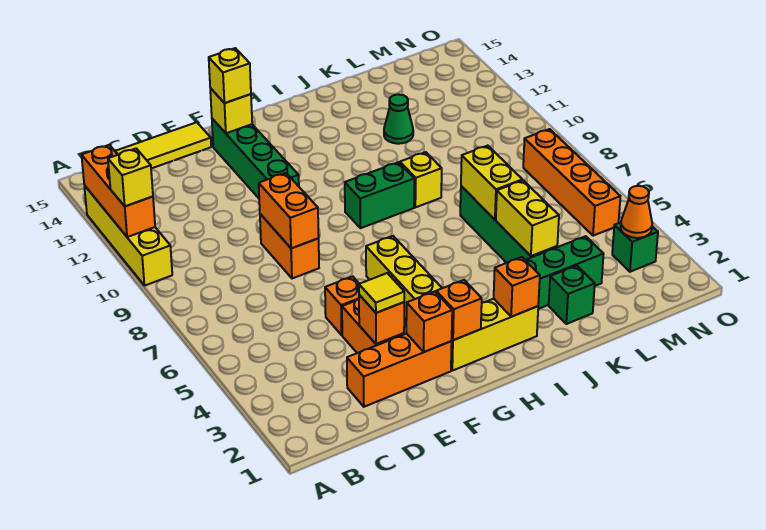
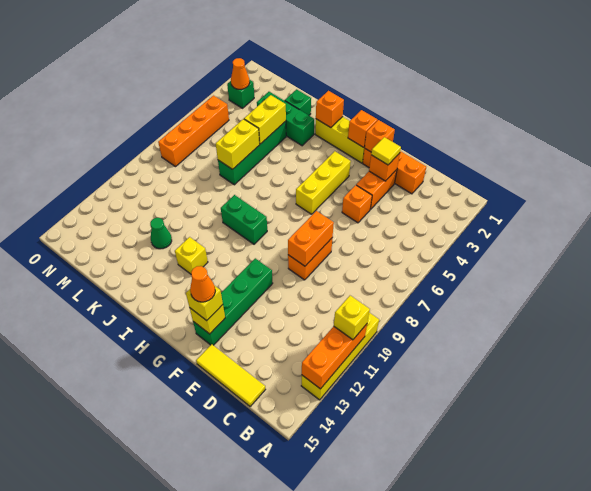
none -> orange cone F14 level 4
yellow brick J9 level 1 -> yellow brick I12 level 1

